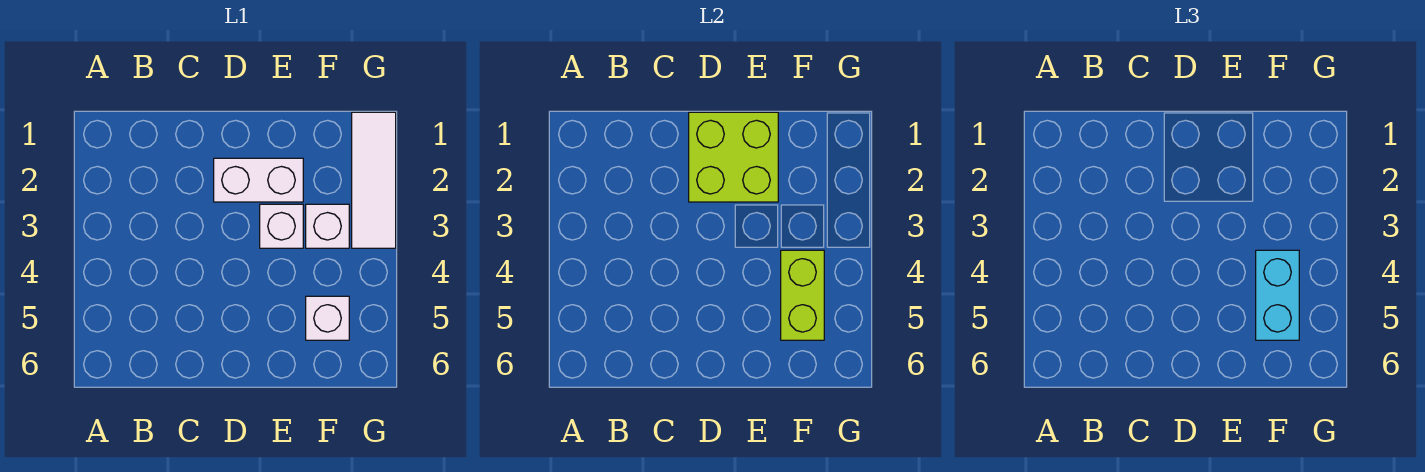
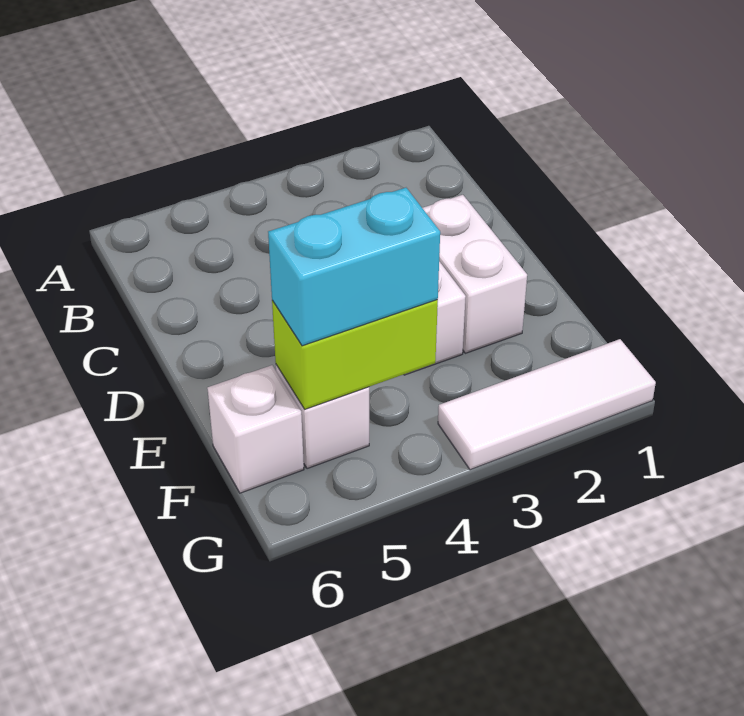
lime brick D1:E2 level 2 -> none
white brick F3 level 1 -> white brick F6 level 1

